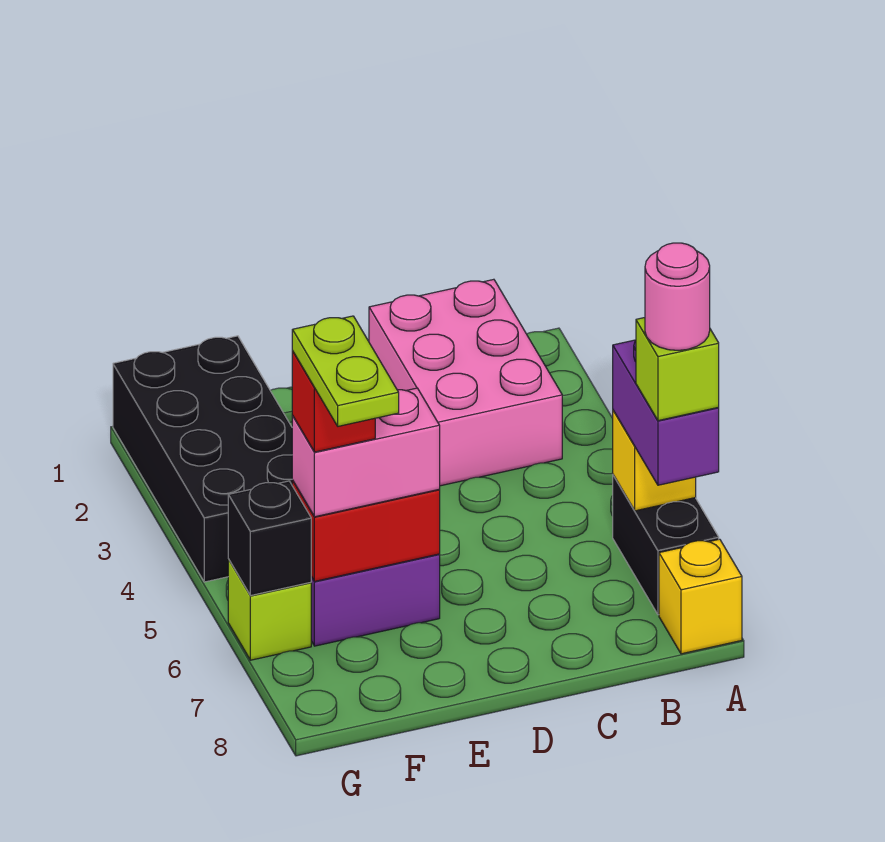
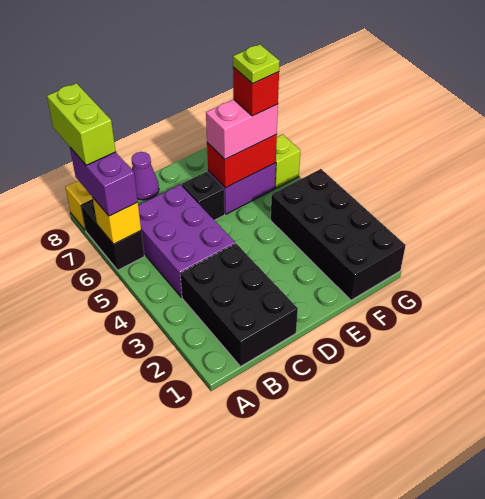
lime brick A7 level 4 -> lime brick A7:A8 level 4
pink round brick A7 level 5 -> none
pink brick B1:C3 level 1 -> black brick B1:C3 level 1
none -> purple brick B4:C6 level 1
none -> purple cone C8 level 1
lime plate F6:F7 level 5 -> lime plate F6 level 5
black brick G6 level 2 -> black brick D6 level 1

